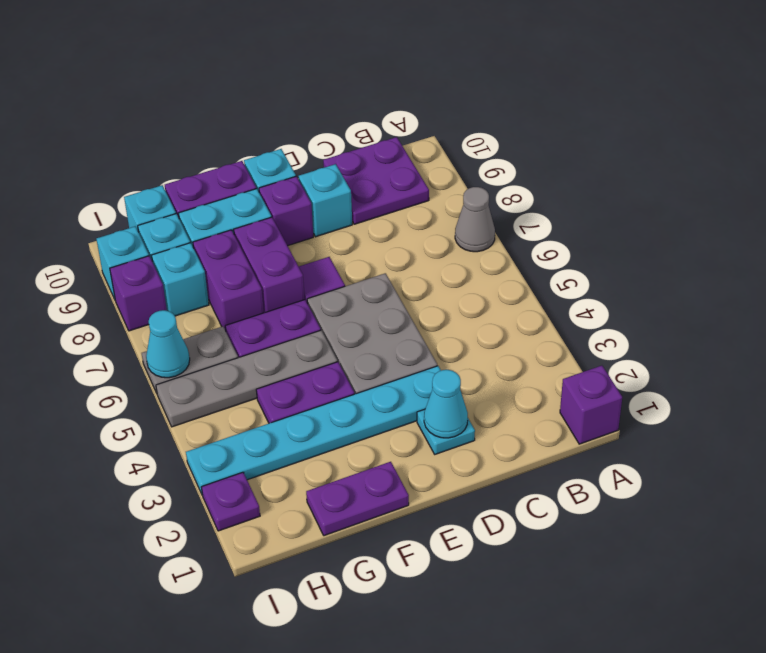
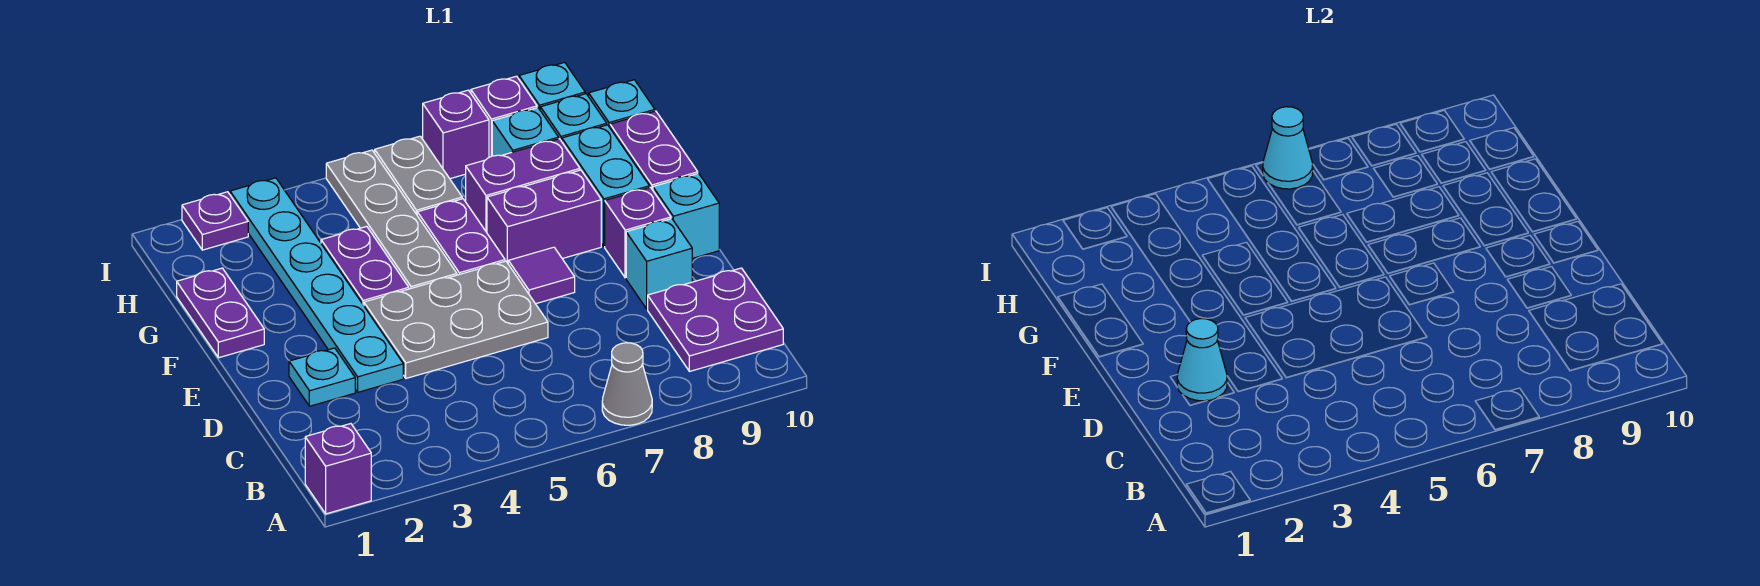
none -> purple brick I7 level 1

